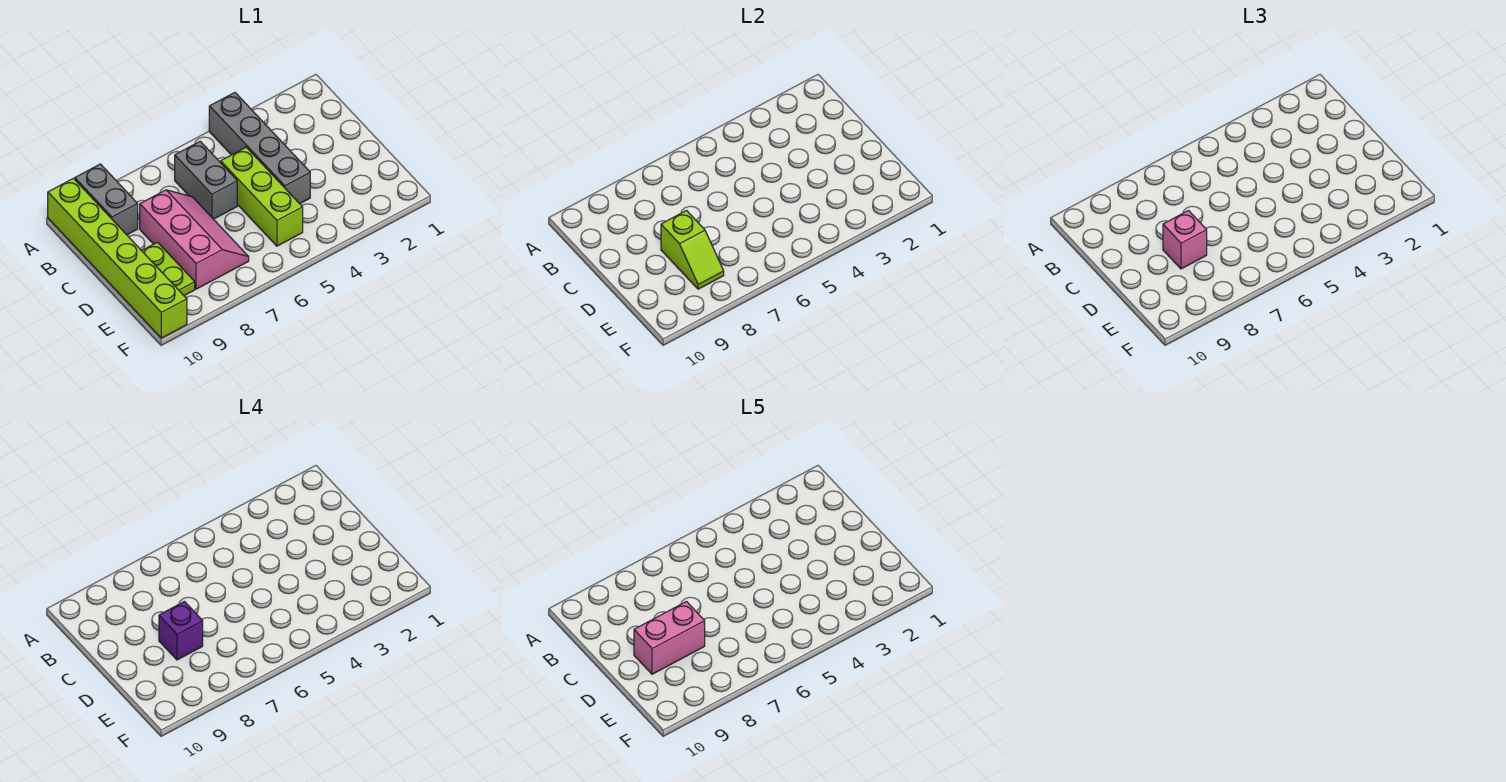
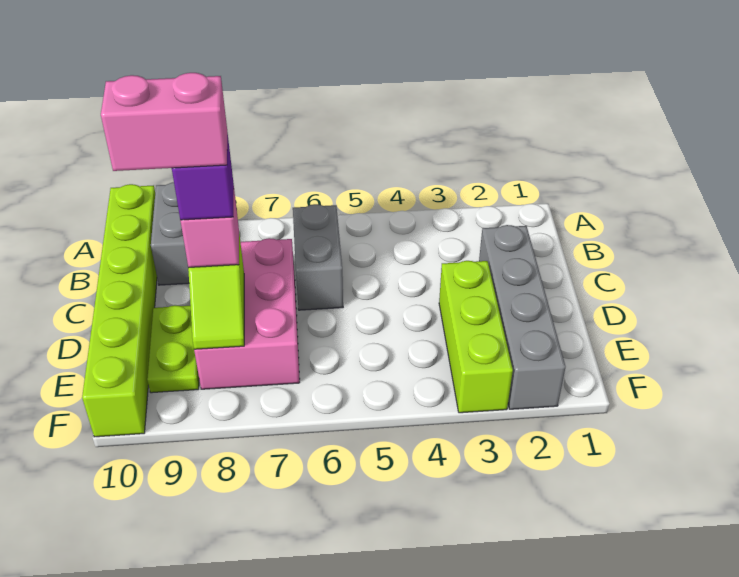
grey brick A4:D4 level 1 -> grey brick C2:F2 level 1
lime brick C5:E5 level 1 -> lime brick D3:F3 level 1
pink slope C7:E8 level 1 top 8 -> pink brick C7:E8 level 1

